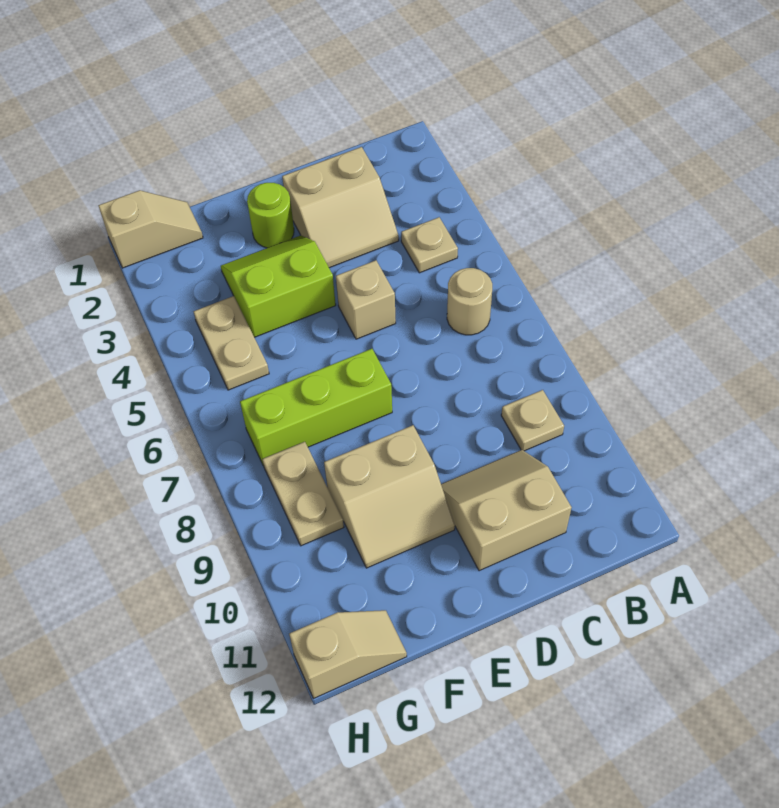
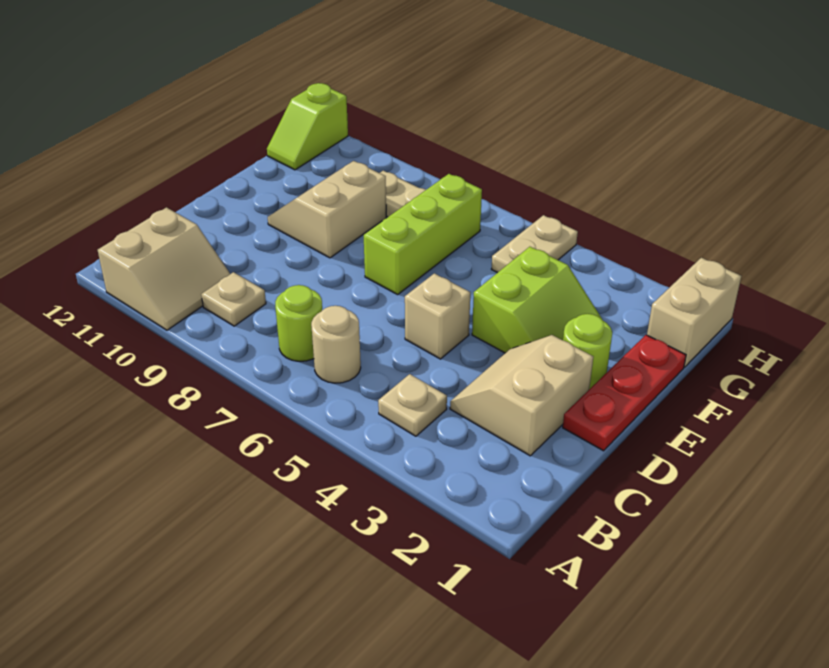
none -> lime round brick B7 level 1
tan slope C10:D11 level 1 top 11 -> tan slope A10:B11 level 1 top 11
none -> red plate D1:F1 level 1
tan slope G1:H1 level 1 top H -> tan brick G1:H1 level 1
tan plate G4:G5 level 1 -> tan plate G5:H5 level 1
tan slope G12:H12 level 1 top H -> lime slope G12:H12 level 1 top H

